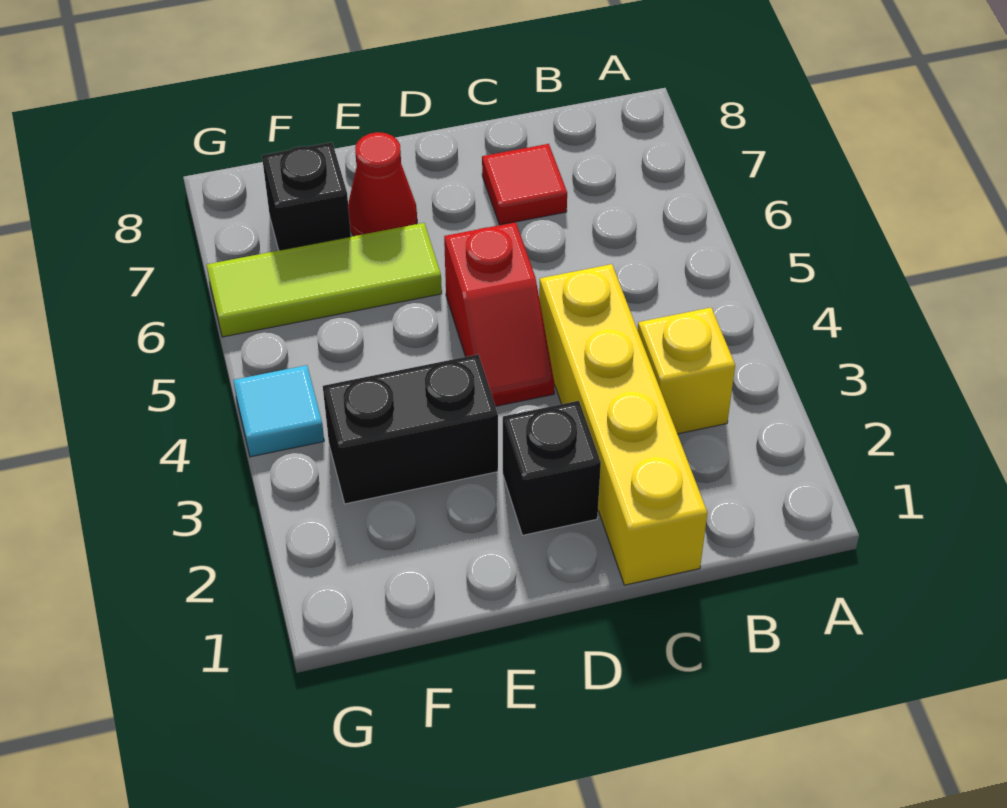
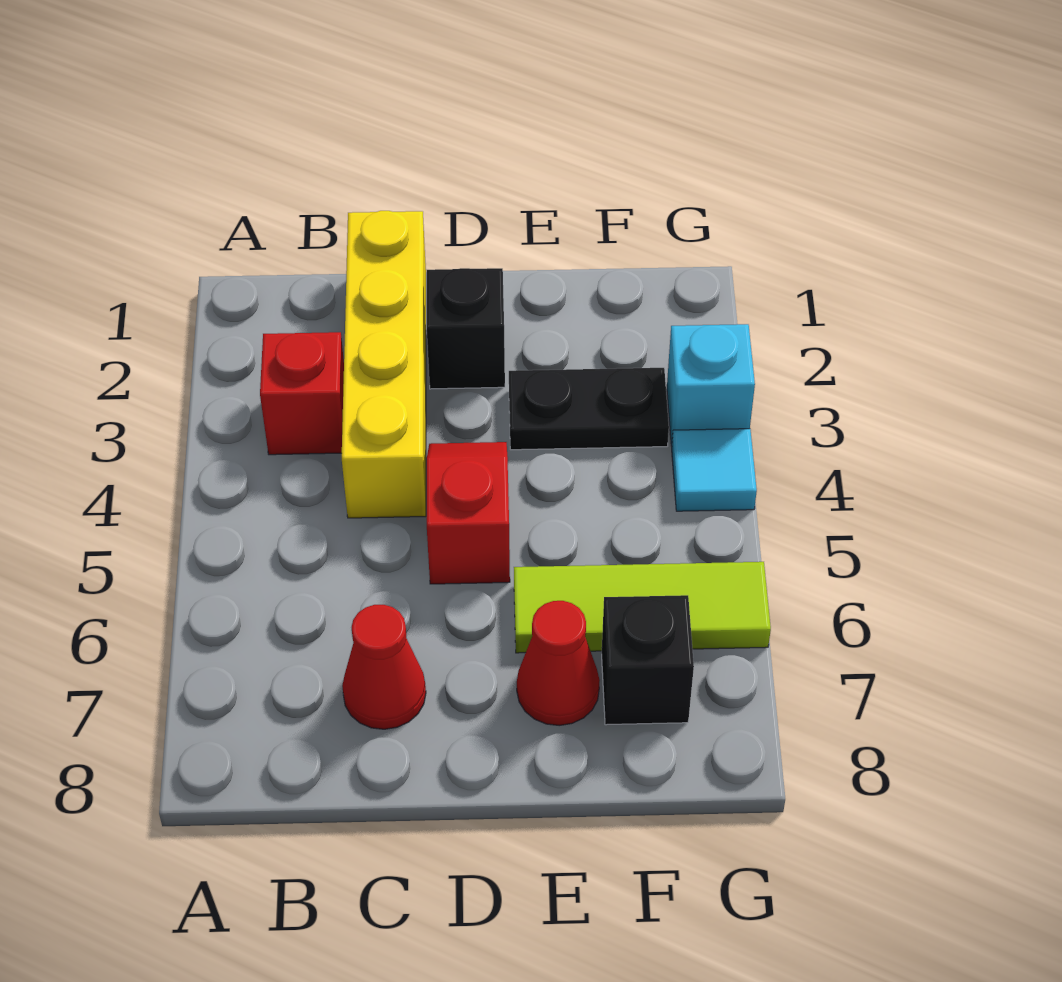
yellow brick B3 level 1 -> red brick B3 level 1
red tile C7 level 1 -> red cone C7 level 1
black brick E3:F3 level 1 -> black plate E3:F3 level 1
none -> cyan brick G3 level 1

